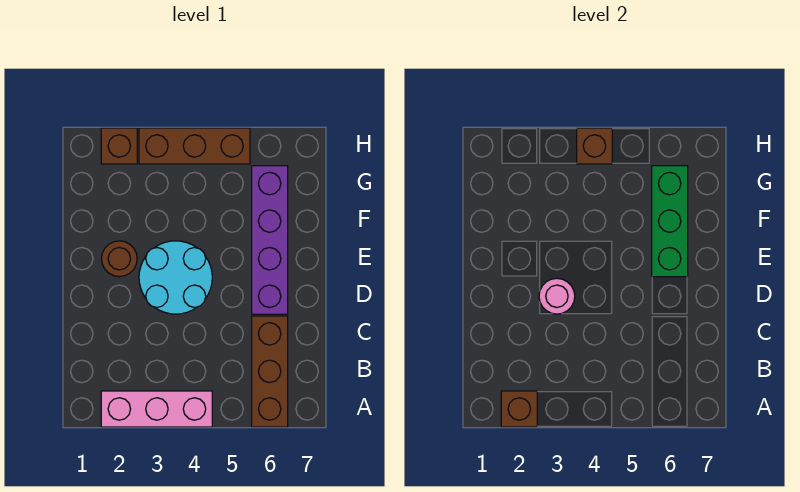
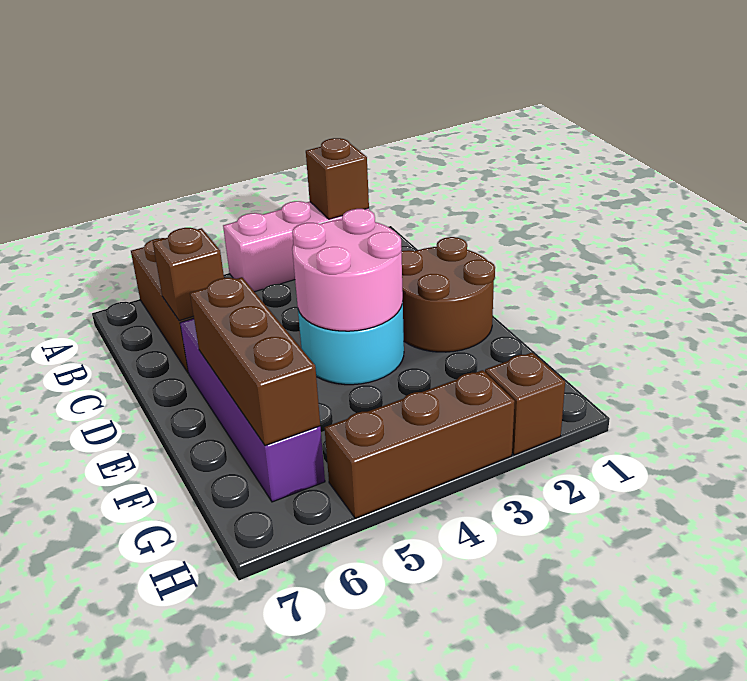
pink round brick D3 level 2 -> pink round brick D3:E4 level 2
brown round brick E2 level 1 -> brown round brick D1:E2 level 1
green brick E6:G6 level 2 -> brown brick E6:G6 level 2
brown brick H4 level 2 -> brown brick C6 level 2

